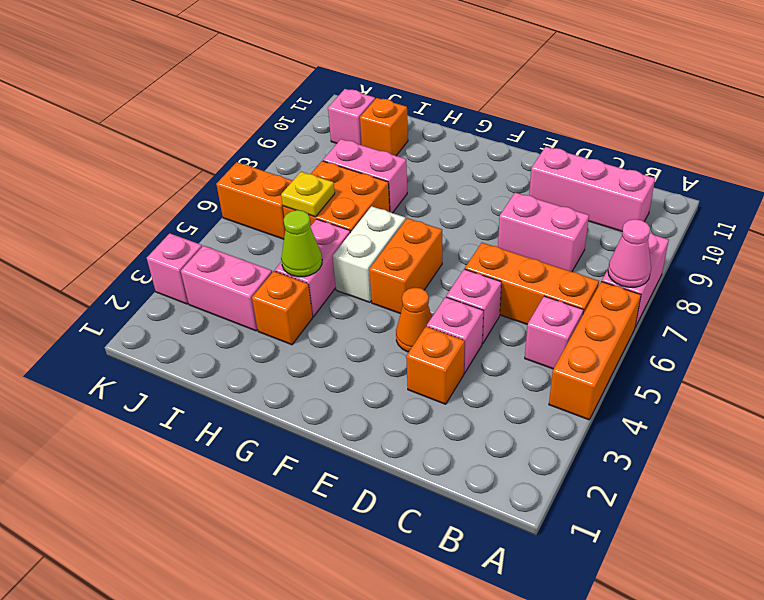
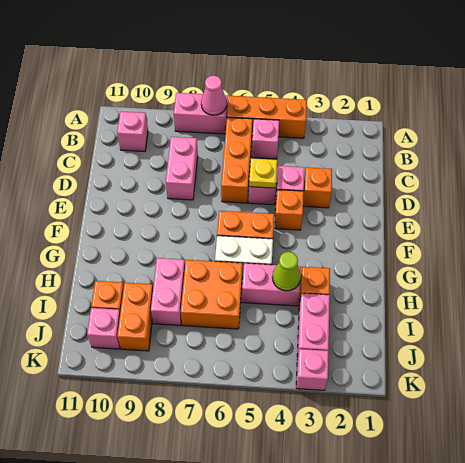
pink brick B10:D10 level 1 -> pink brick B10 level 1
orange cone E4 level 1 -> orange brick E4 level 1
yellow plate I6 level 2 -> yellow plate D5 level 2
orange brick J6:K6 level 1 -> orange brick I9:J9 level 1

